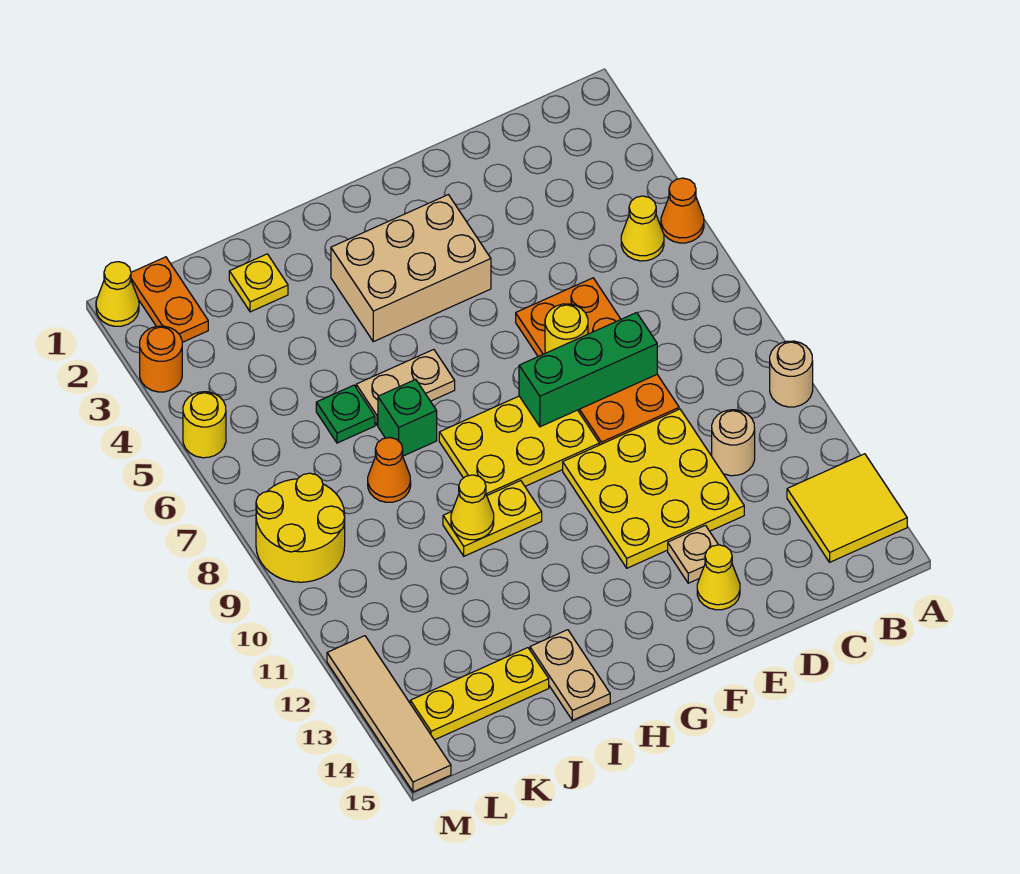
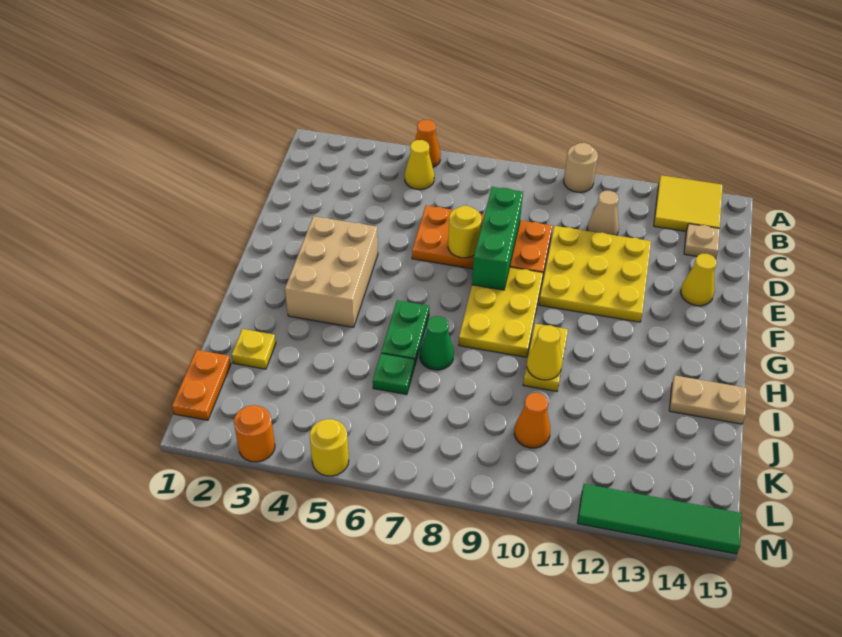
tan round brick C11 level 1 -> tan cone C11 level 1
tan plate E13 level 1 -> tan plate C14 level 1
tan plate H6:I6 level 1 -> green plate H6:I6 level 1
green brick I7 level 1 -> green cone I7 level 1
orange cone J8 level 1 -> orange cone K10 level 1
yellow plate J14:L14 level 1 -> none
orange plate L1:L2 level 1 -> orange plate K1:L1 level 1
yellow round brick L8:M9 level 1 -> none
yellow cone M1 level 1 -> none
tan tile M12:M15 level 1 -> green tile M12:M15 level 1

